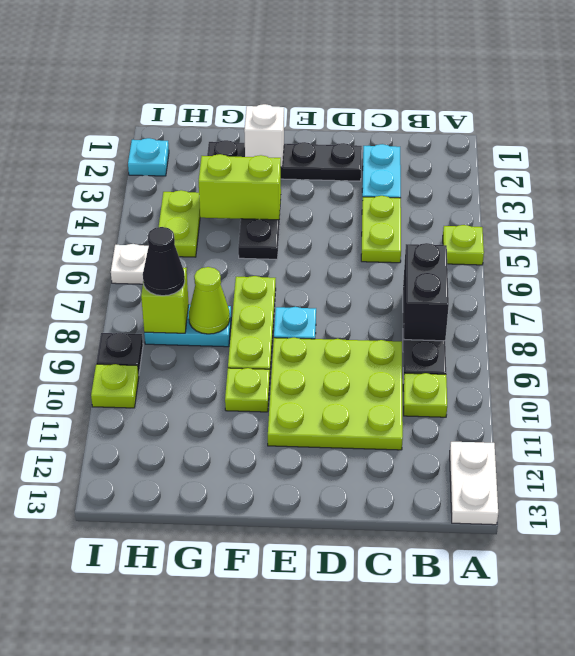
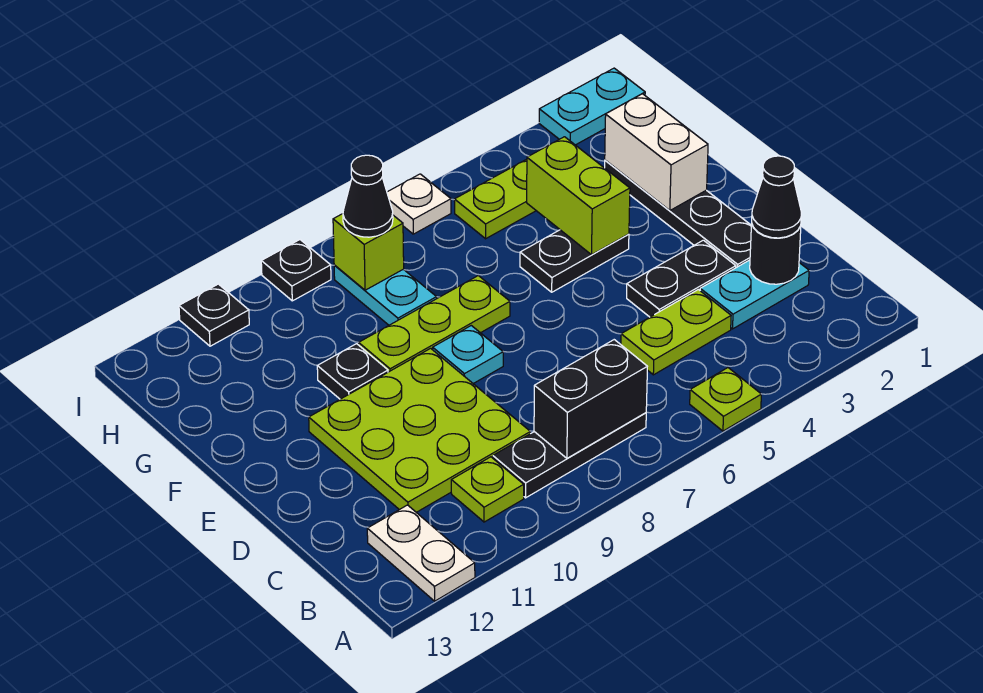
white plate A12:A13 level 1 -> white plate A12:B12 level 1
none -> black round brick C2 level 2
none -> black cone C2 level 3
none -> black plate D3:D4 level 1
white brick F2 level 2 -> white brick F2:G2 level 2
lime plate F10 level 1 -> black plate F10 level 1
lime cone G8 level 2 -> none
cyan plate I2 level 1 -> cyan plate I1:I2 level 1
lime plate I10 level 1 -> none
none -> black plate I11 level 1

